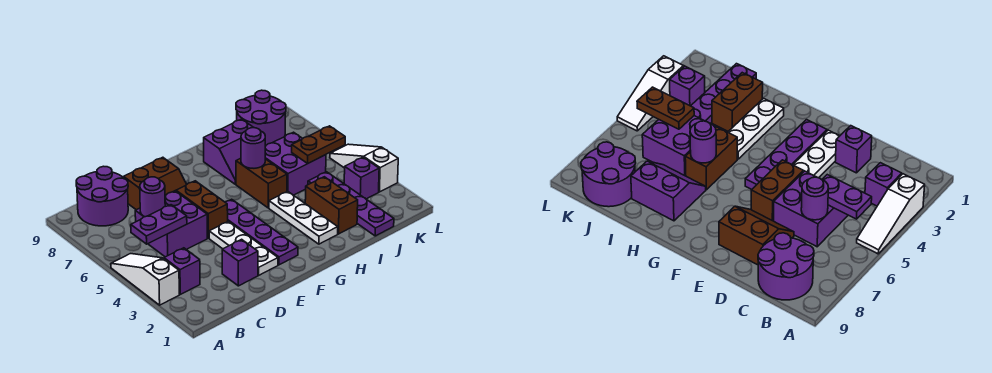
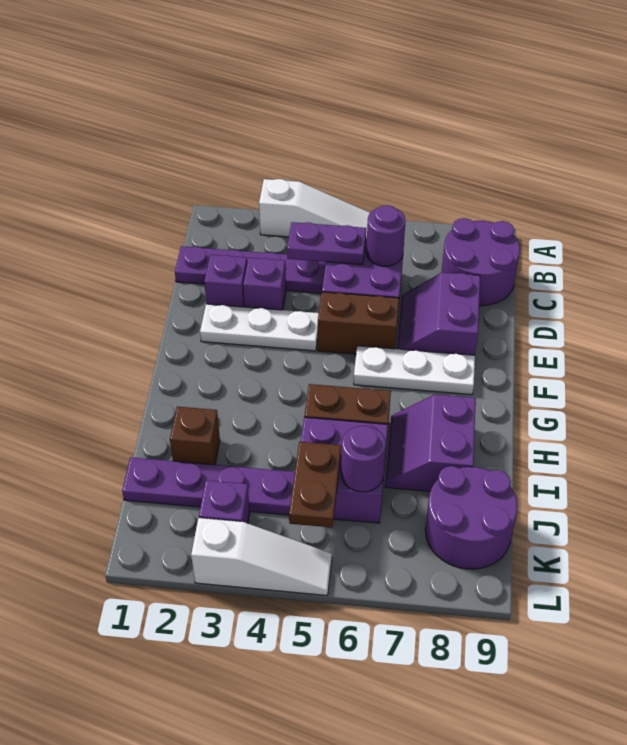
purple brick B3 level 1 -> purple brick D3 level 1
purple plate B5:C5 level 2 -> purple plate C4:C5 level 2
brown slope D7:E8 level 1 top 8 -> purple slope D7:E8 level 1 top 8
purple plate F2:F5 level 1 -> purple plate C1:C4 level 1
white plate H2:H4 level 1 -> white plate F6:F8 level 1
purple round brick H6 level 2 -> purple round brick J6 level 2
brown brick I2:I3 level 1 -> brown brick I2 level 1

